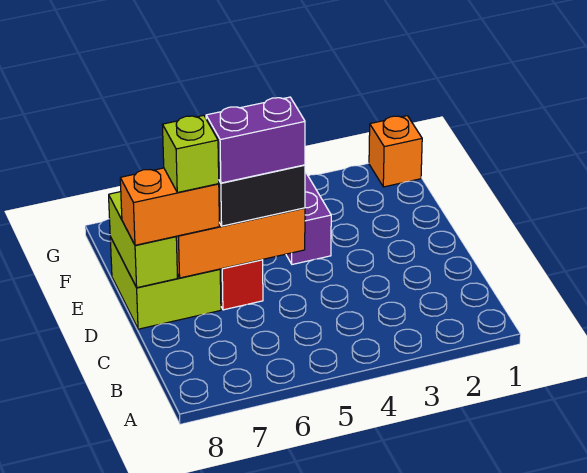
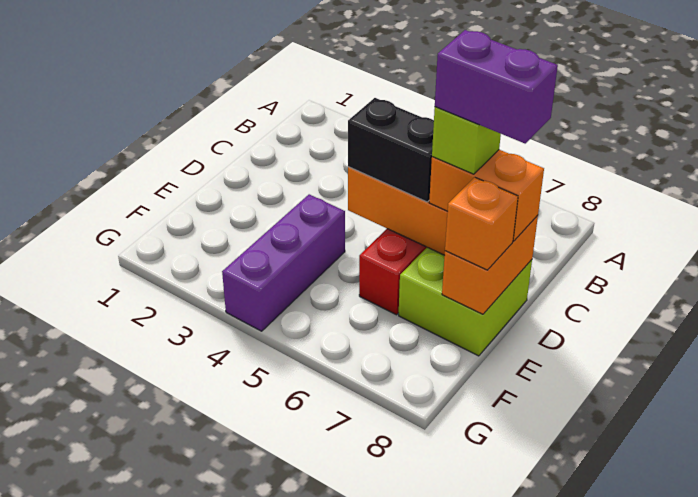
purple brick D5:D6 level 4 -> purple brick D7:D8 level 5
lime brick D8:E8 level 2 -> orange brick D8:E8 level 2
orange brick G1 level 1 -> orange brick E8 level 3

